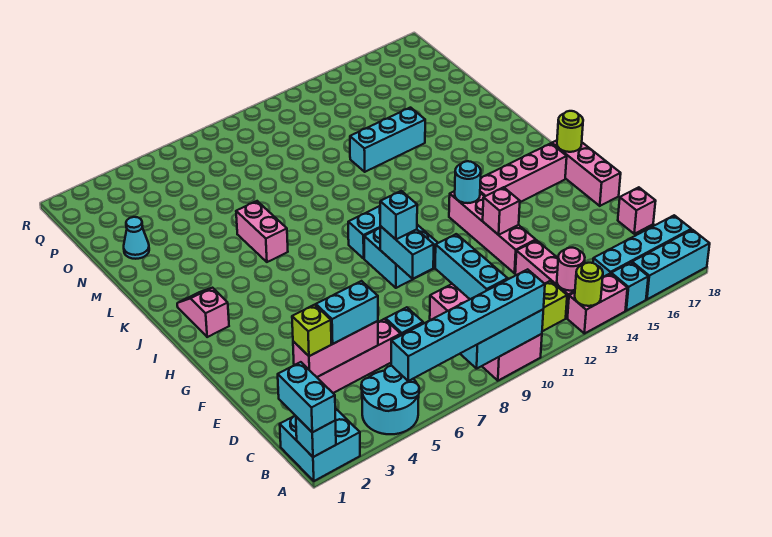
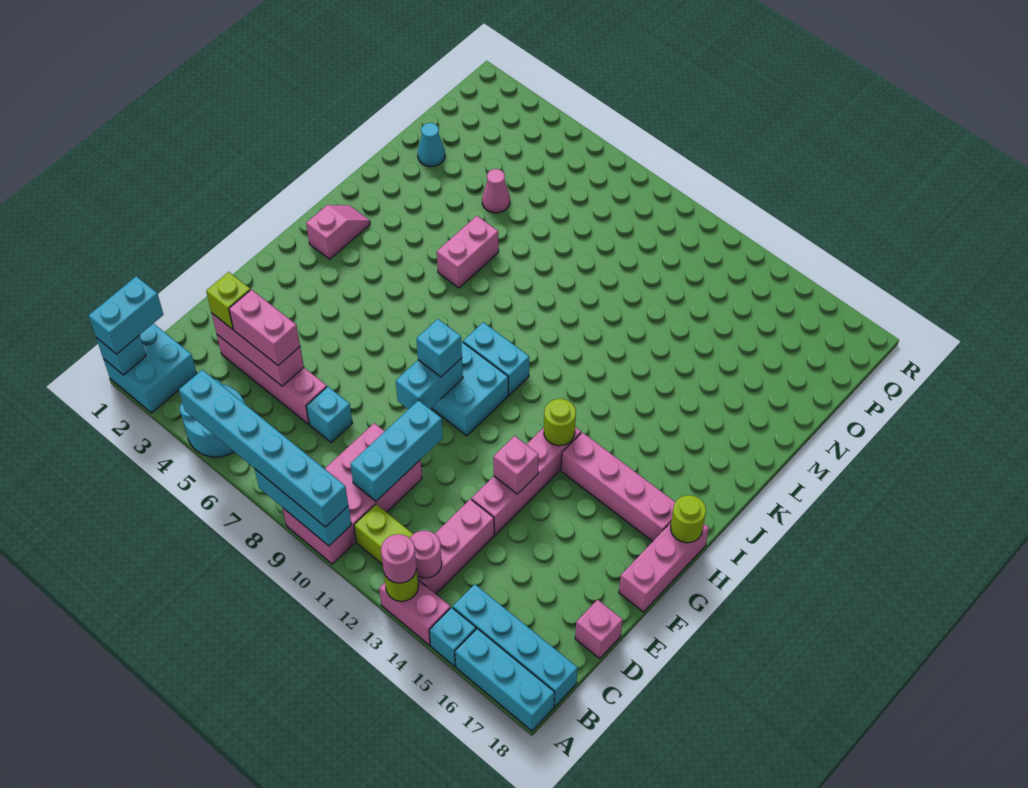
none -> pink round brick A13 level 3
cyan brick D4:D5 level 3 -> pink brick D4:D5 level 3
cyan round brick H13 level 2 -> lime round brick H13 level 2
cyan brick M12:M14 level 1 -> none
none -> pink cone N5 level 1

